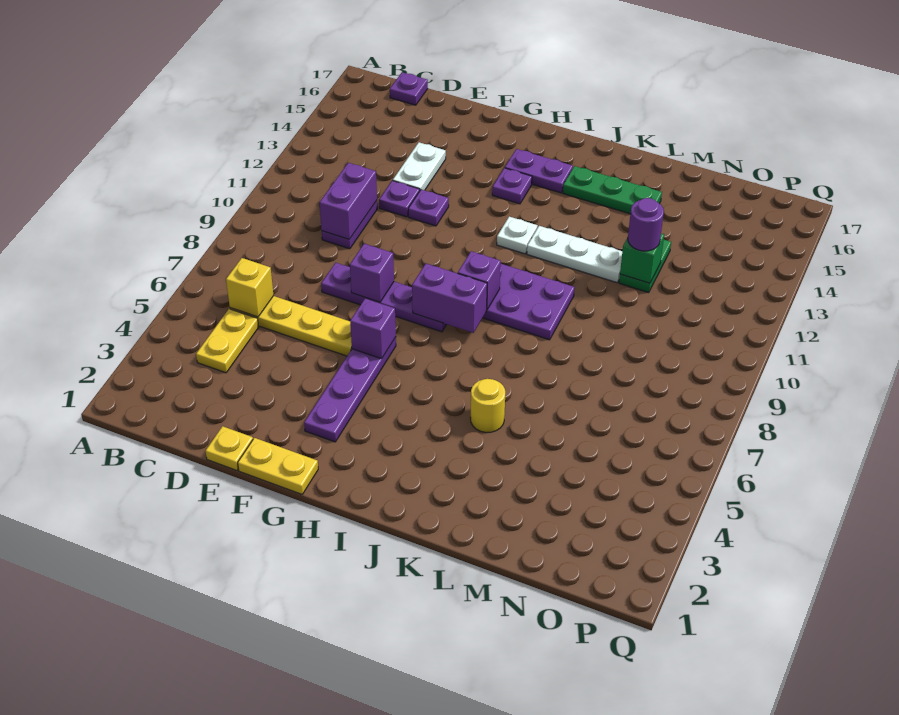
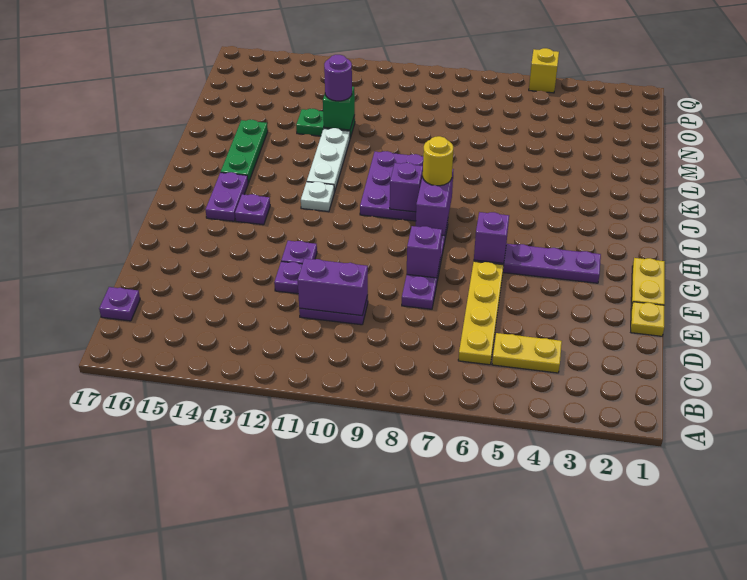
yellow brick C6 level 2 -> yellow brick Q5 level 1
white plate E13:E14 level 1 -> none
yellow round brick K5 level 1 -> yellow round brick I8 level 3

